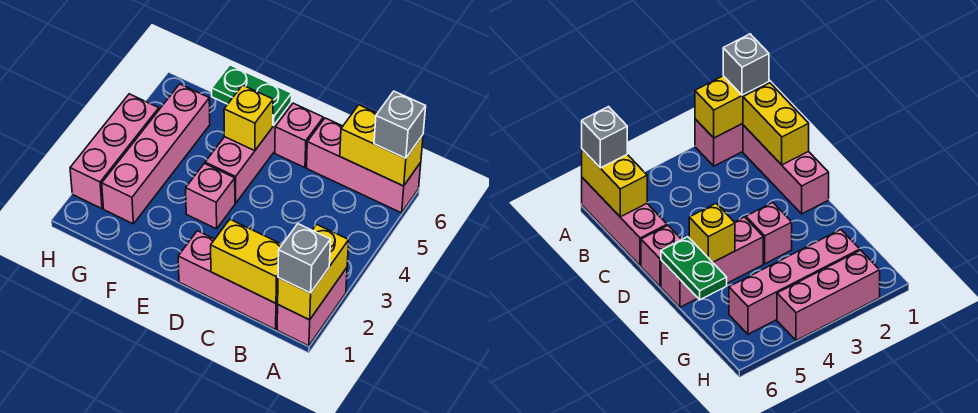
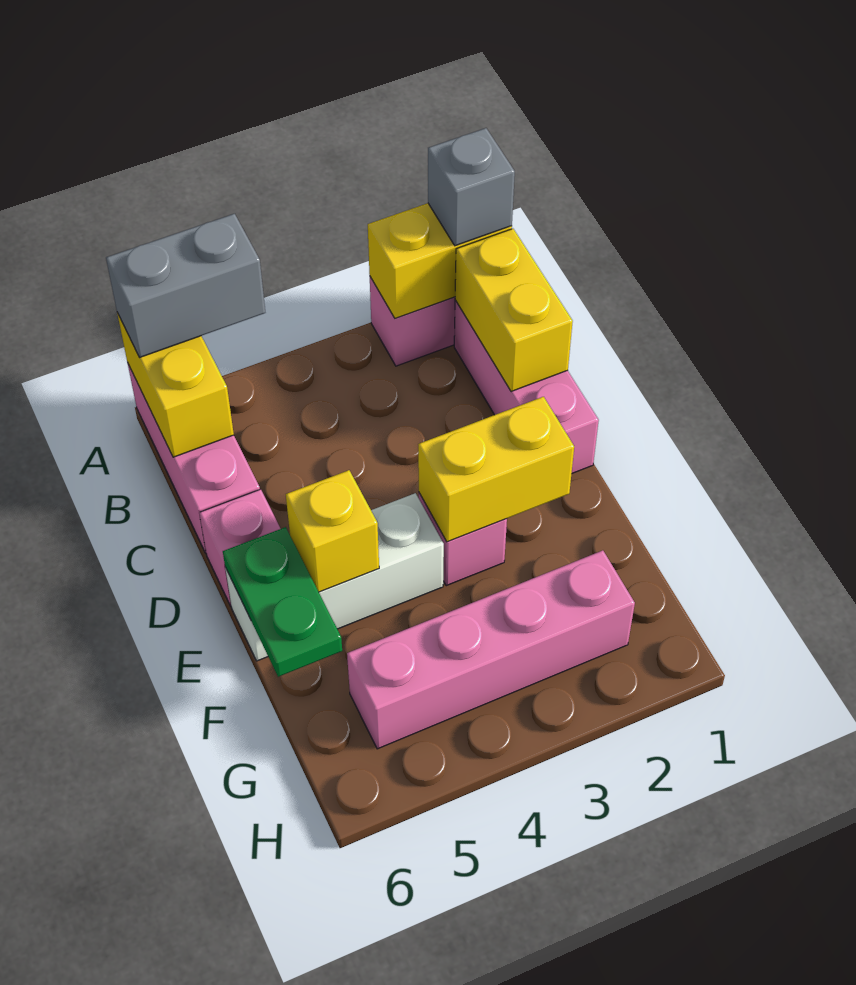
grey brick A6 level 3 -> grey brick A5:A6 level 3
none -> yellow brick E2:E3 level 2
pink brick E4:E6 level 1 -> white brick E4:E6 level 1
pink brick H2:H4 level 1 -> none

